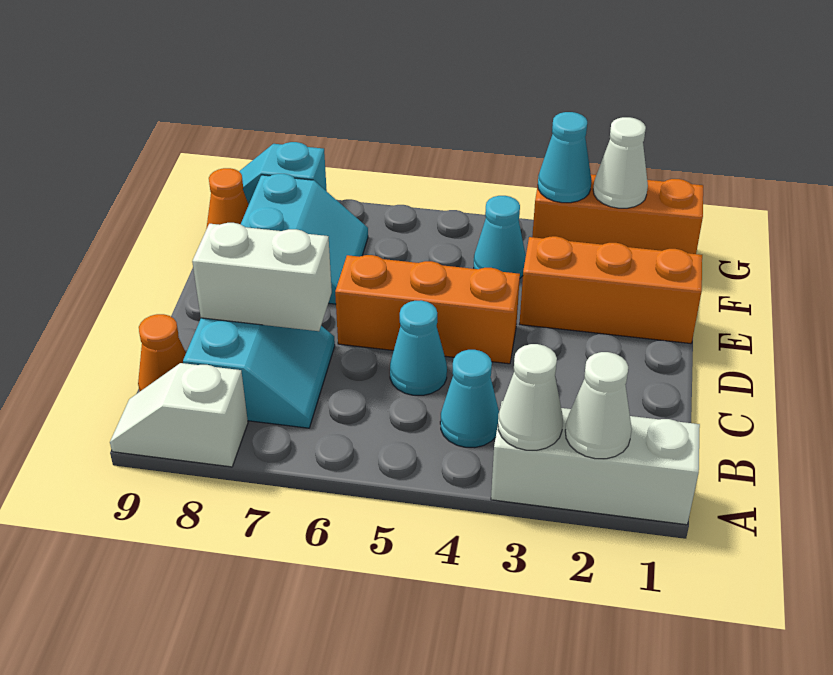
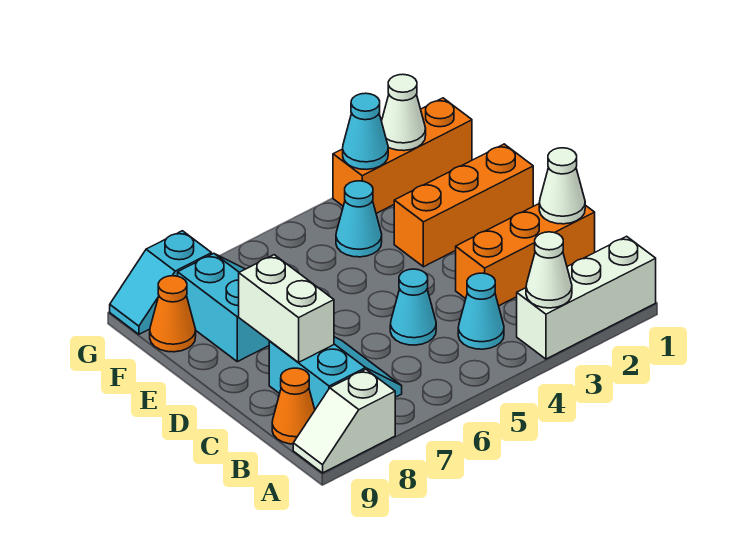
white cone A2 level 2 -> white cone C1 level 2
white brick C7:C8 level 2 -> white brick C8:D8 level 2
orange brick D4:D6 level 1 -> orange brick C1:C3 level 1

